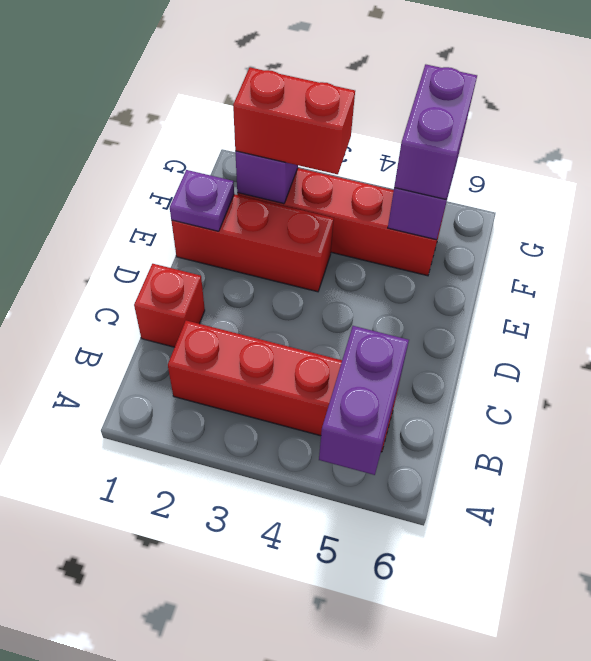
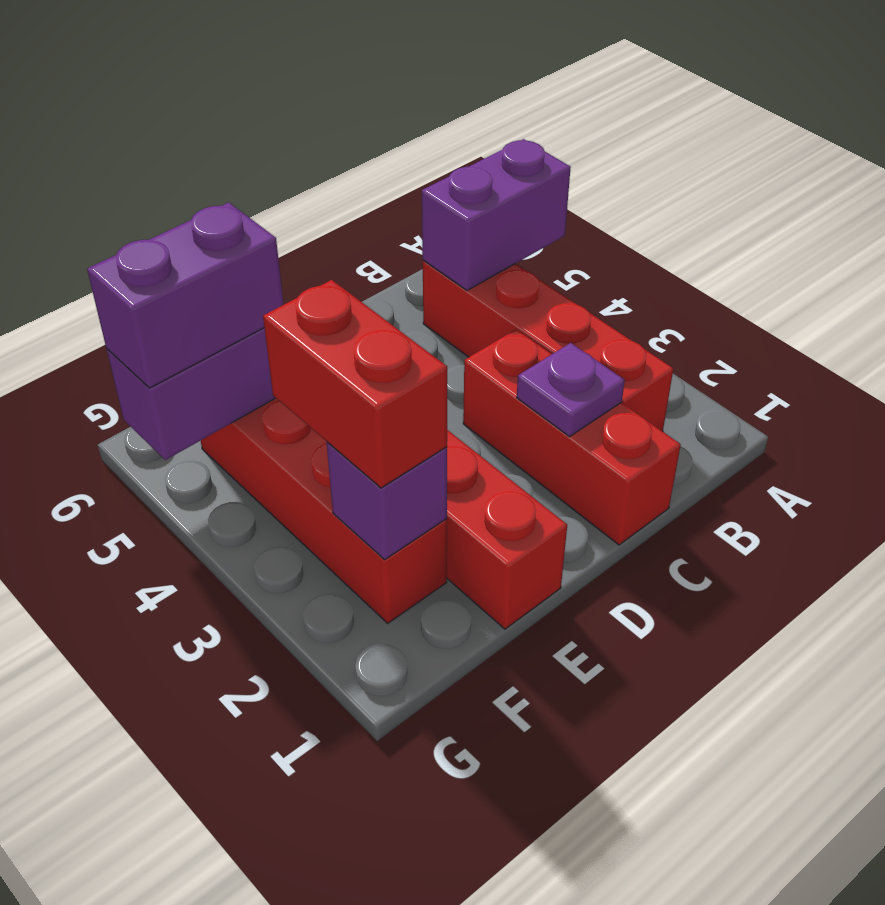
red brick C1 level 1 -> red brick C1:C3 level 1
purple plate E1 level 2 -> purple plate C2 level 2

